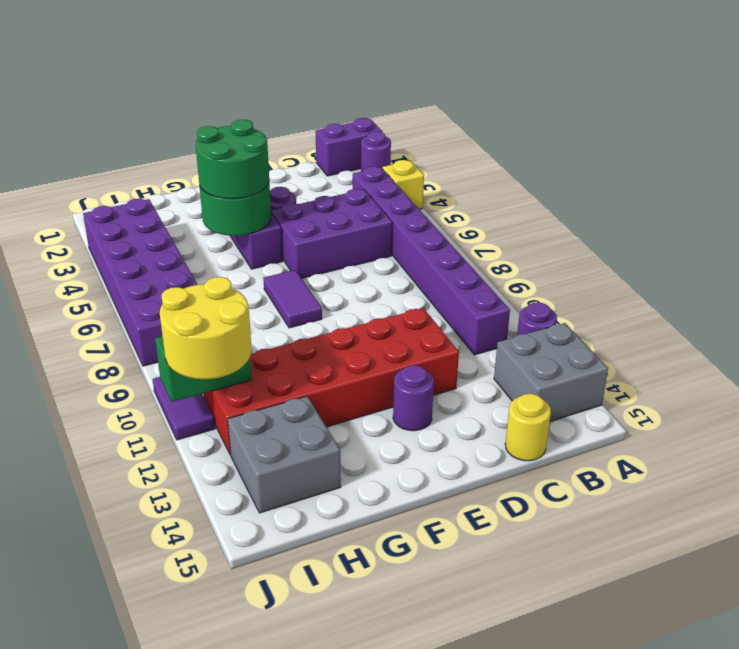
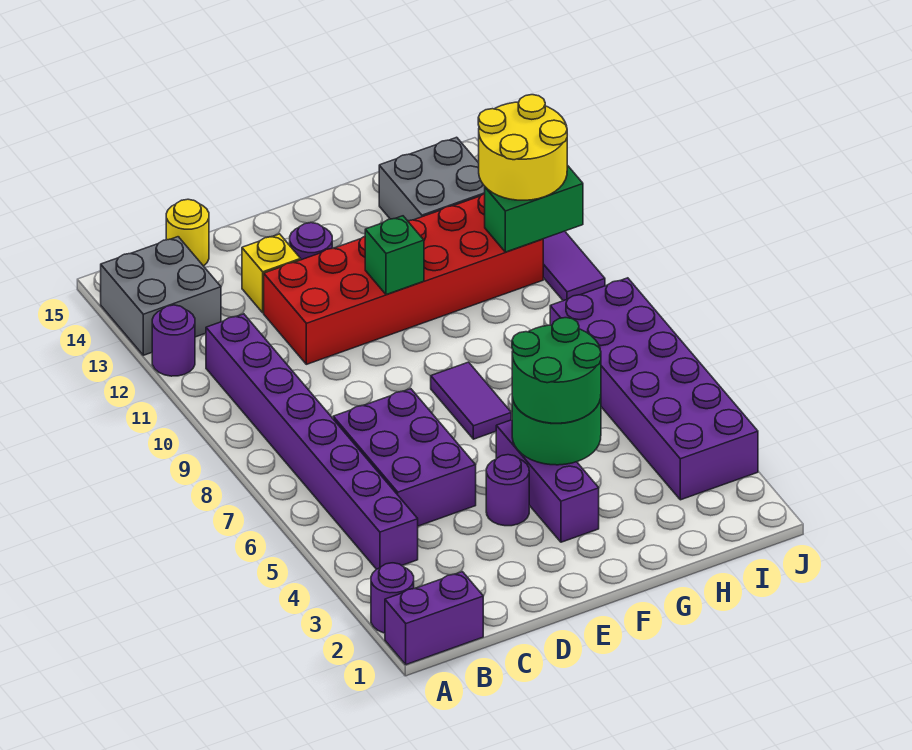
yellow brick A4 level 1 -> yellow brick D13 level 1
purple brick C5:E6 level 1 -> purple brick C5:D7 level 1
none -> green brick F11 level 2

